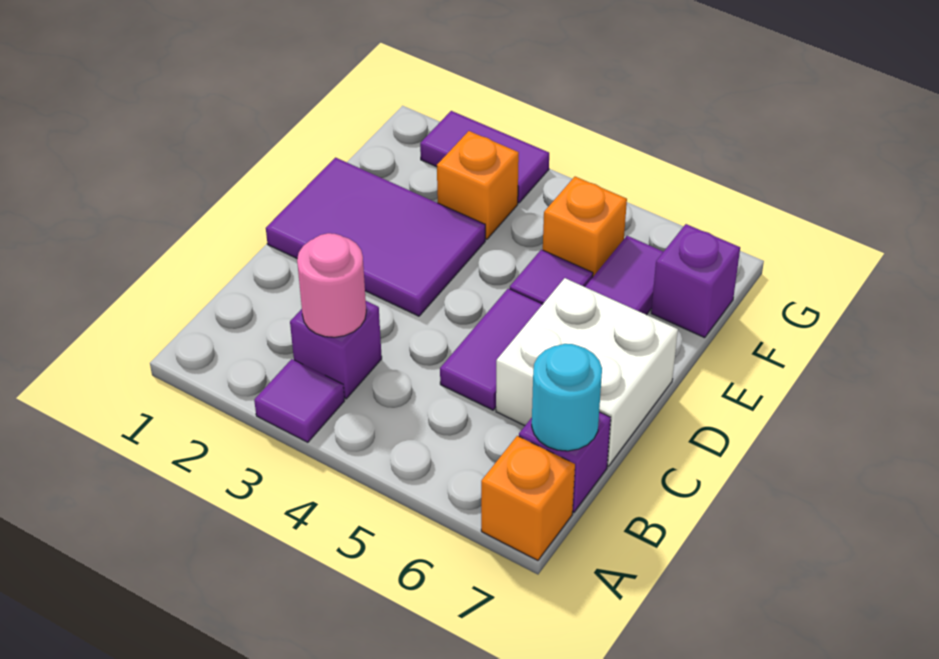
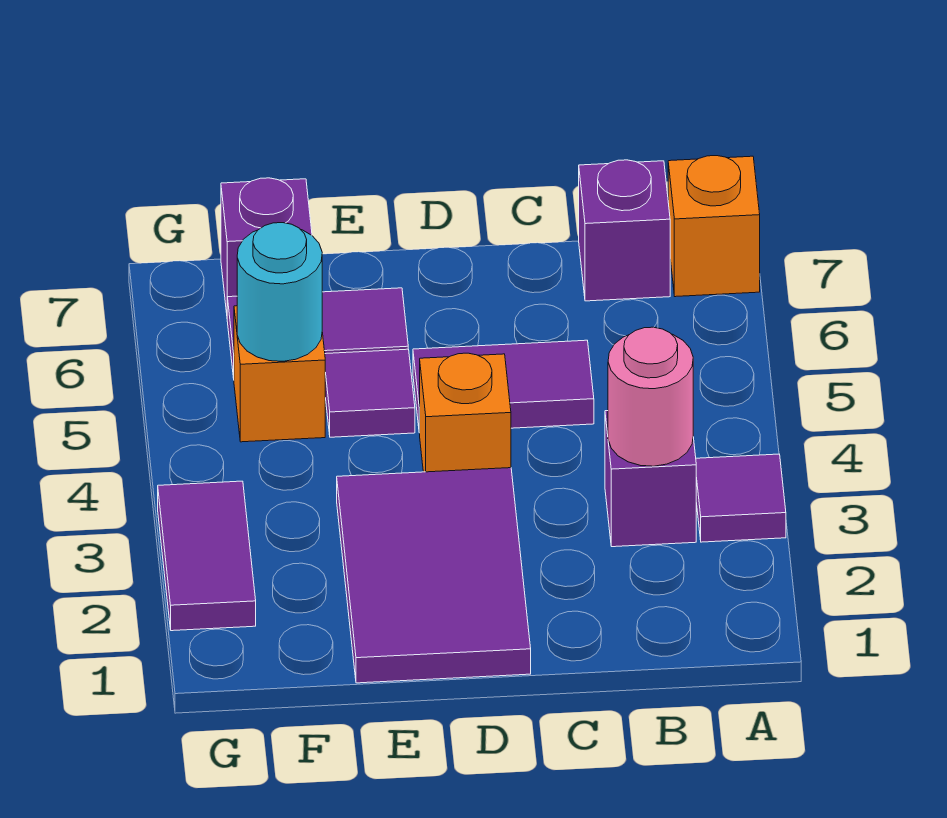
cyan round brick B7 level 2 -> cyan round brick F5 level 2
white brick C6:D7 level 1 -> none
orange brick F3 level 1 -> orange brick D4 level 1

